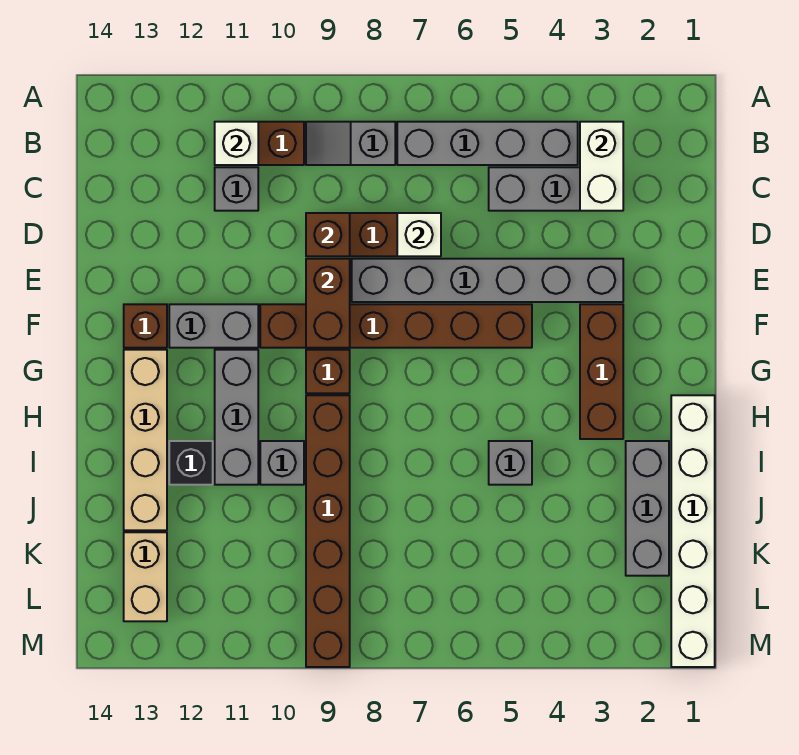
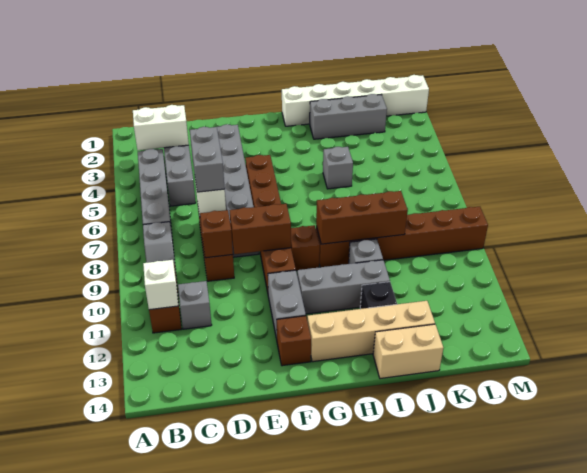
none -> grey brick D6:D7 level 3
brown brick F3:H3 level 1 -> brown brick H9:J9 level 2
tan brick K13:L13 level 1 -> tan brick I14:J14 level 1

